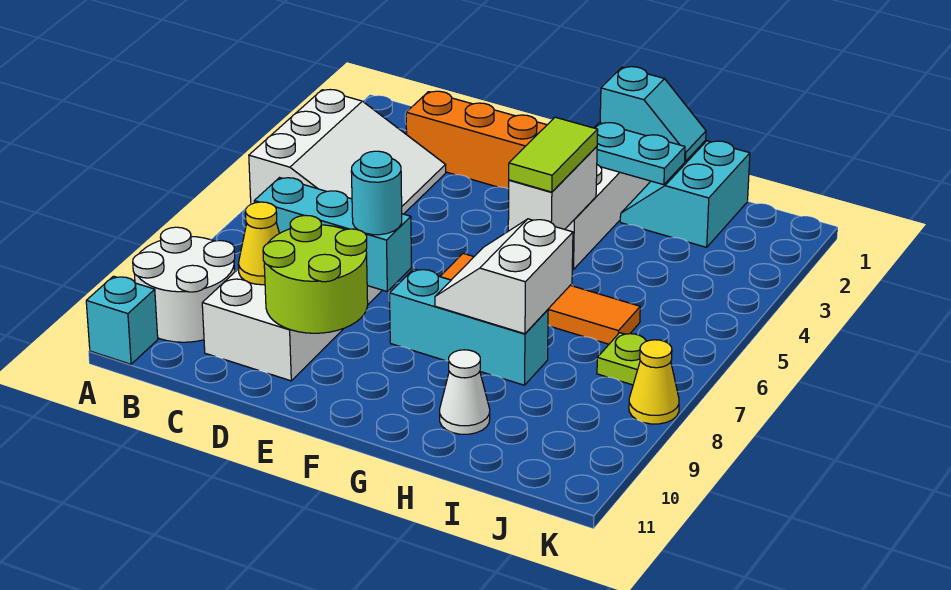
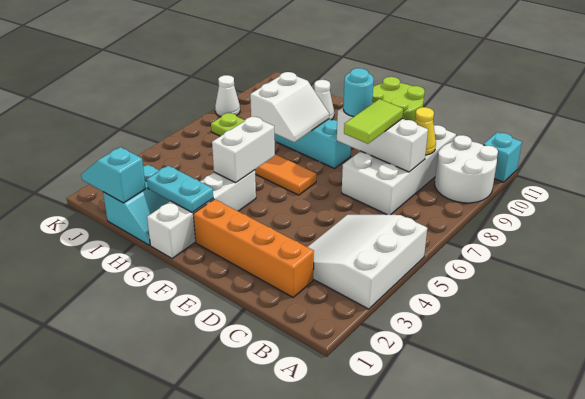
cyan brick C8:E8 level 2 -> white brick C8:E8 level 2
cyan slope G1:H1 level 2 top G -> cyan slope I1:J1 level 2 top I
lime tile G4:G5 level 3 -> lime tile D7:D8 level 3
yellow cone K8 level 1 -> white cone K8 level 1

